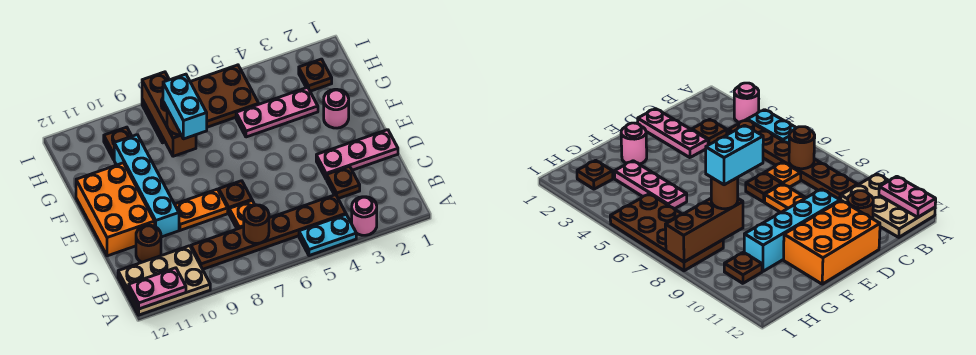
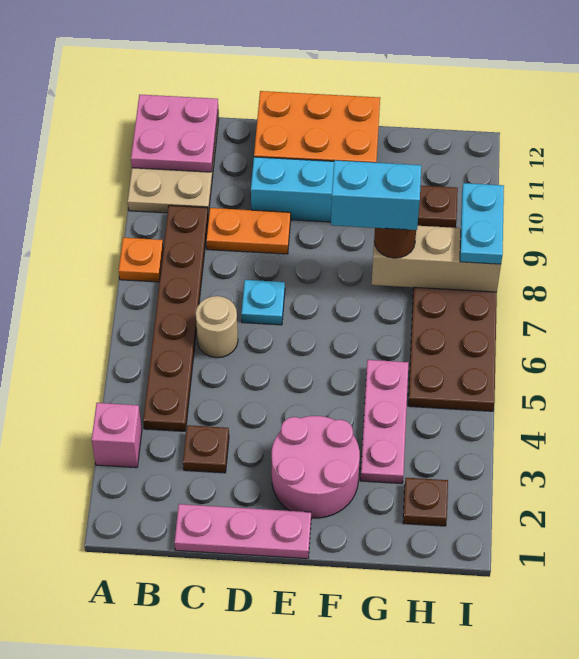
pink round brick A3 level 1 -> pink brick A3 level 1
cyan plate A4:A5 level 1 -> cyan plate I8:I9 level 3
pink plate A11:A12 level 2 -> pink plate A11:B12 level 2
brown round brick B7 level 2 -> none
none -> tan round brick C6 level 1
orange plate C7 level 1 -> orange plate A8 level 1
brown round brick C11 level 1 -> none
pink plate D1:D3 level 1 -> pink plate C1:E1 level 1
brown plate D7 level 1 -> cyan plate D7 level 1
orange plate D8:D9 level 1 -> orange plate C9:D9 level 1
pink round brick F2 level 1 -> pink round brick E2:F3 level 1
brown brick G8:I8 level 2 -> tan brick G8:I8 level 2

